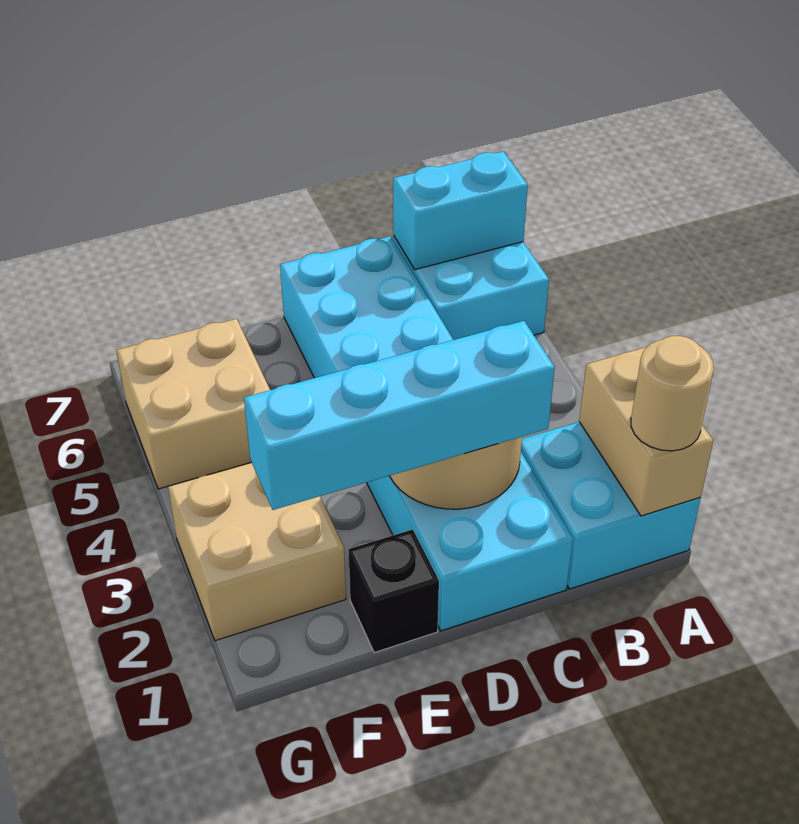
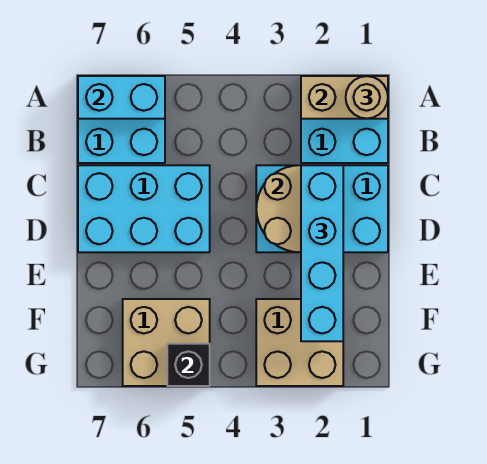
cyan brick A7:B7 level 2 -> cyan brick A6:A7 level 2
black brick E1 level 1 -> black brick G5 level 2

